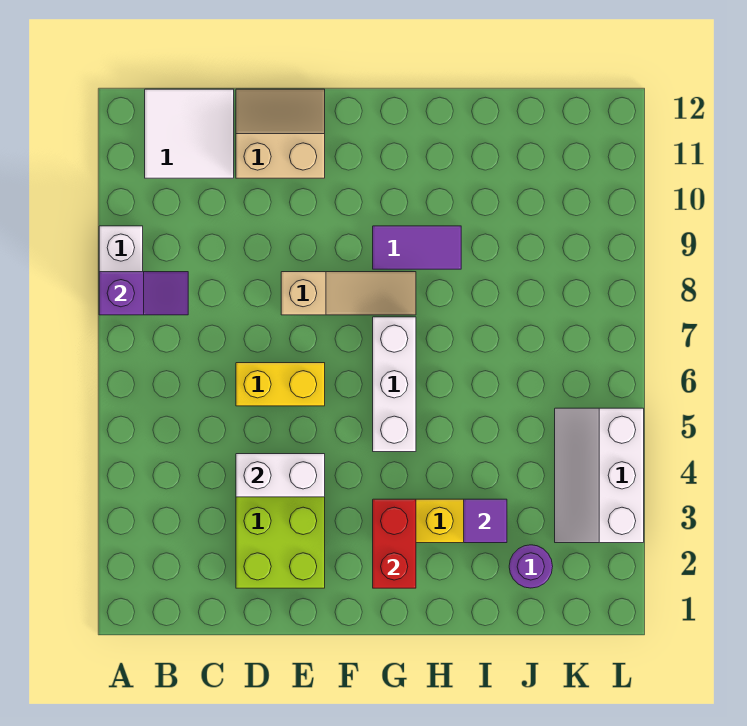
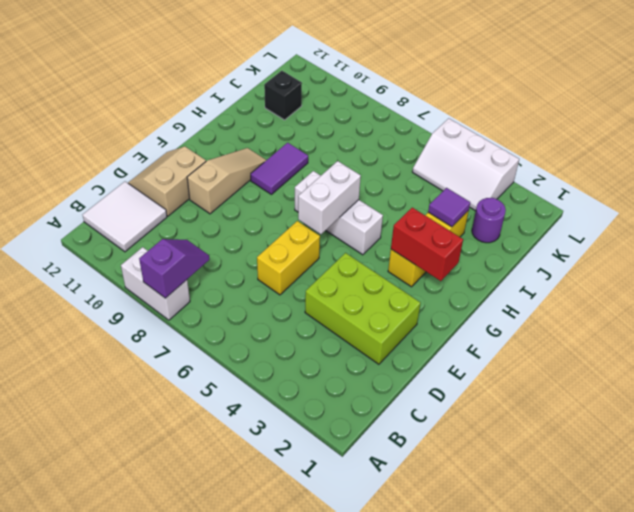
white brick D4:E4 level 2 -> white brick F6:G6 level 2
tan slope E8:G8 level 1 top E -> tan slope E10:G10 level 1 top E
none -> black brick J11 level 1

